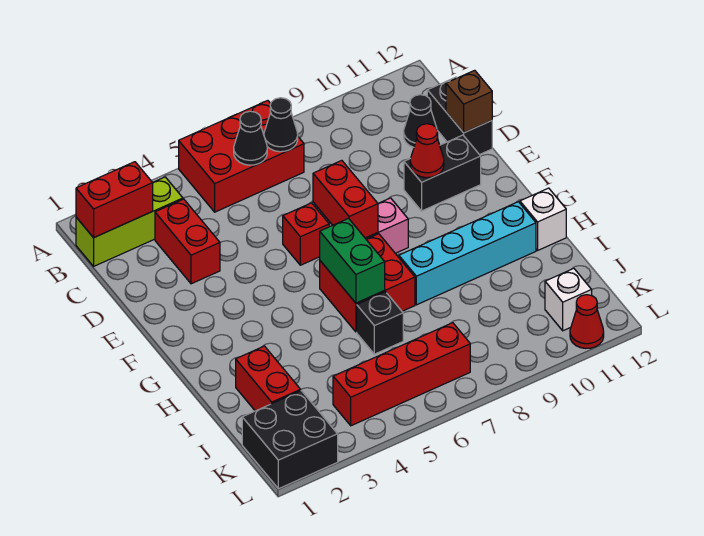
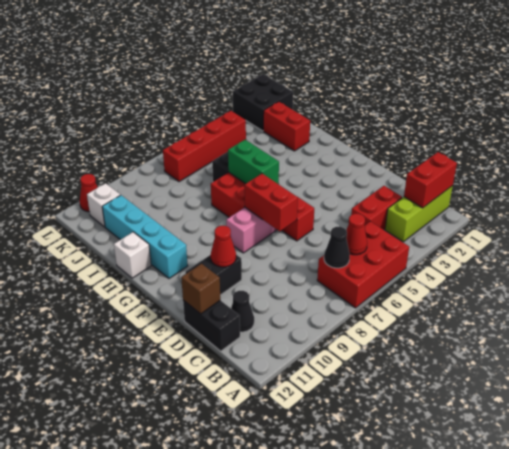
black cone B6 level 2 -> red cone B6 level 2
red brick C3:D3 level 1 -> red brick C3:C4 level 1
cyan brick H8:H11 level 1 -> cyan brick G11:J11 level 1

